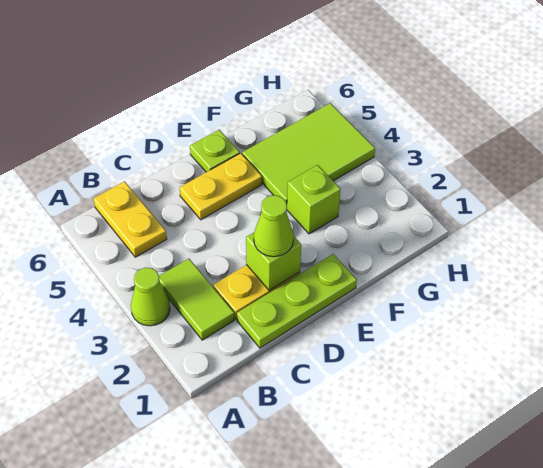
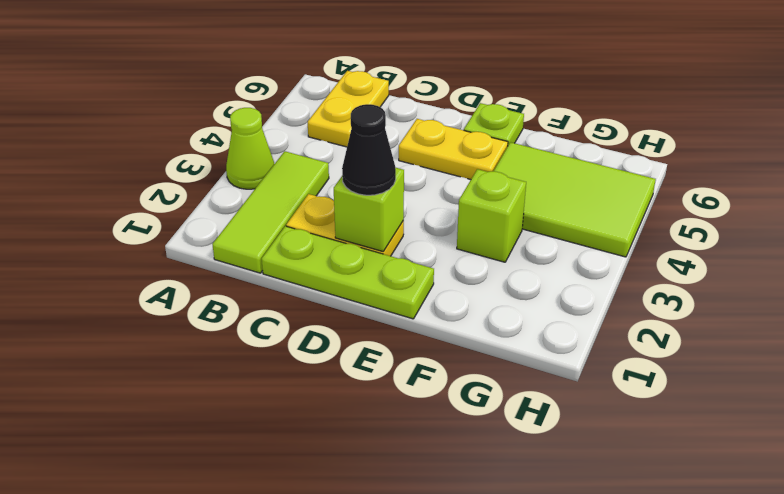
lime tile B2:B3 level 1 -> lime tile B1:B3 level 1
lime cone D2 level 3 -> black cone D2 level 3

